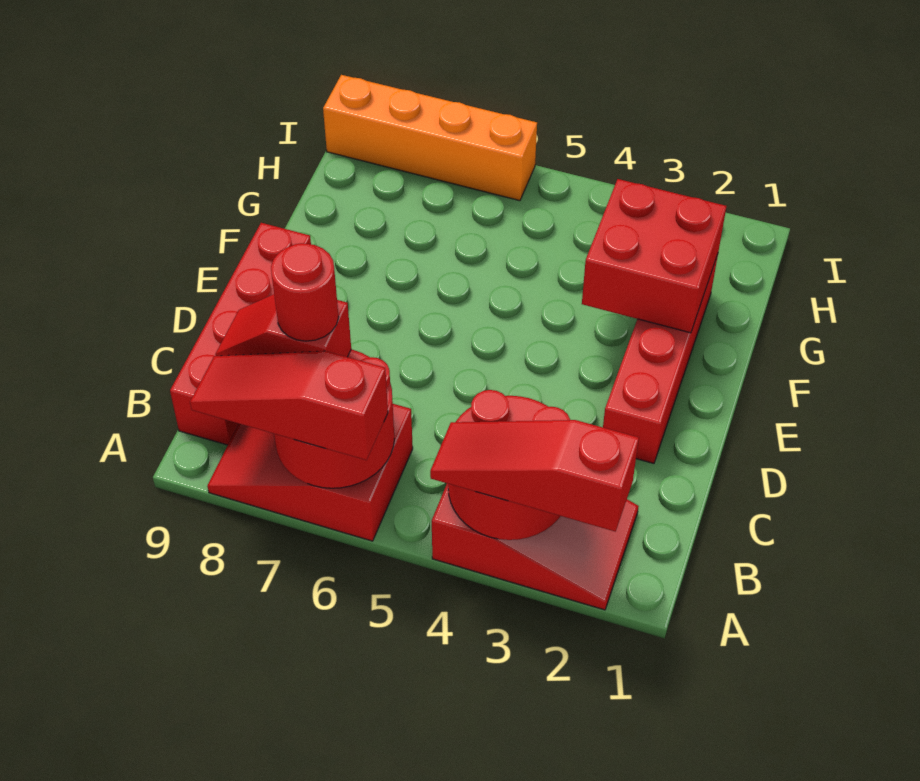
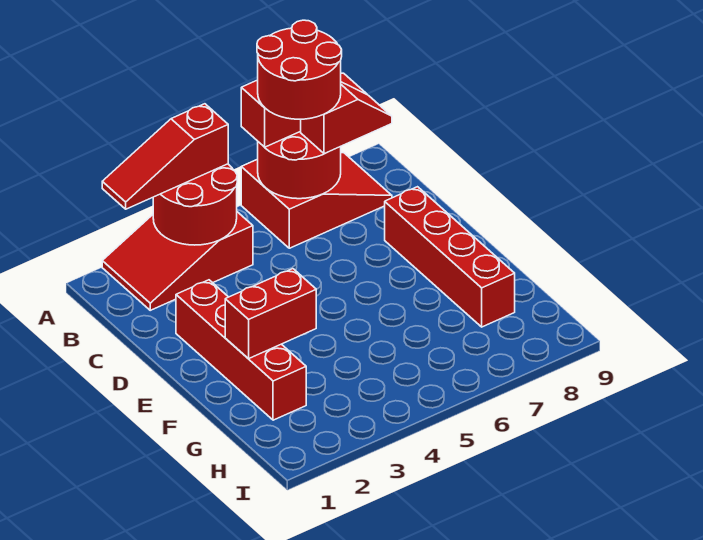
red slope A2:A4 level 3 top 2 -> red slope A2:A4 level 3 top 4
red round brick B7 level 4 -> red round brick A6:B7 level 4
red brick B9:E9 level 1 -> red brick D8:G8 level 1
red brick F2:G3 level 2 -> red brick F2:F3 level 2
orange brick I6:I9 level 1 -> none

